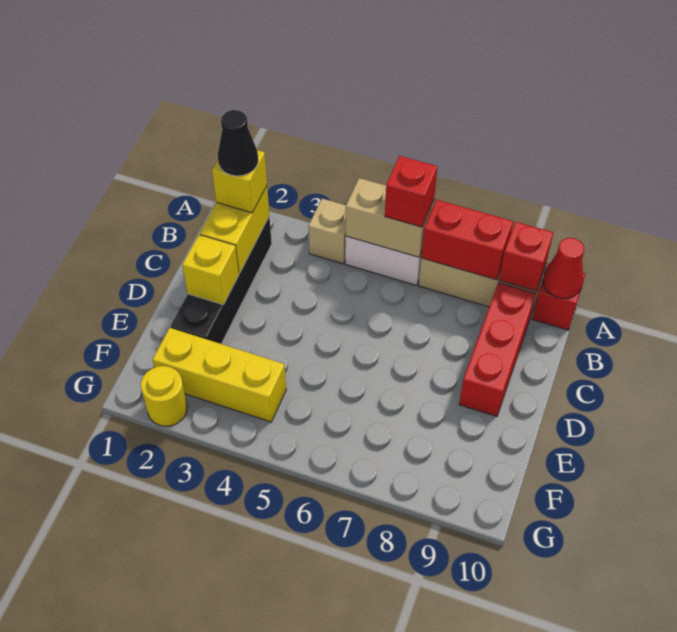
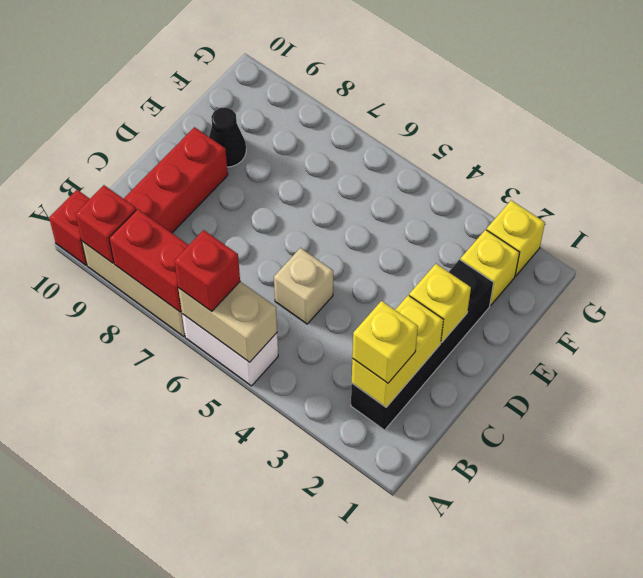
tan brick A4 level 1 -> tan brick C5 level 1
red cone A10 level 2 -> none
black cone B2 level 4 -> black cone E9 level 1
yellow brick F2:F4 level 1 -> yellow brick F2 level 1
yellow round brick G2 level 1 -> yellow brick G2 level 1

